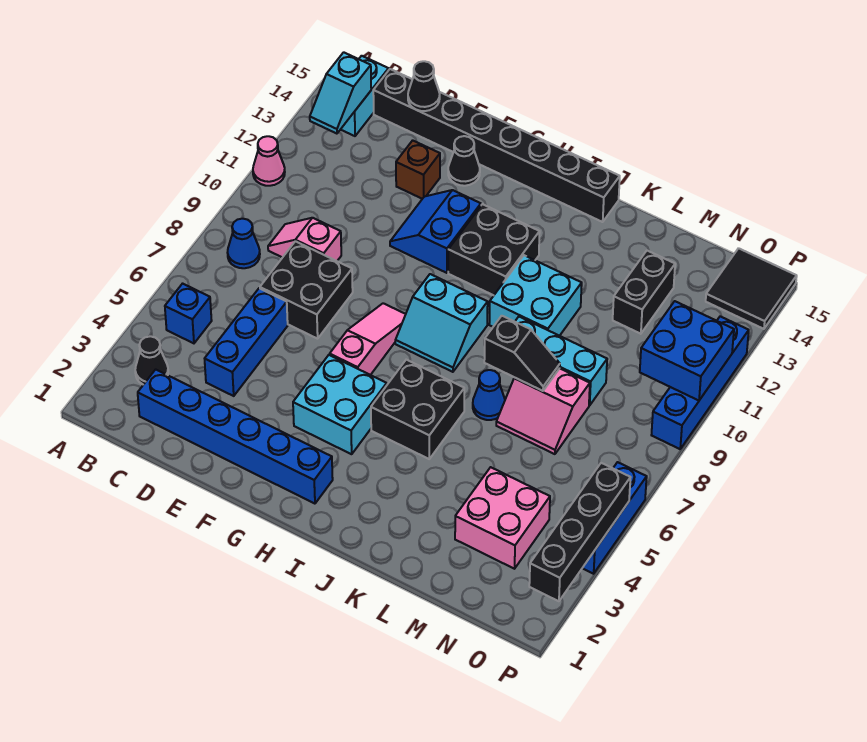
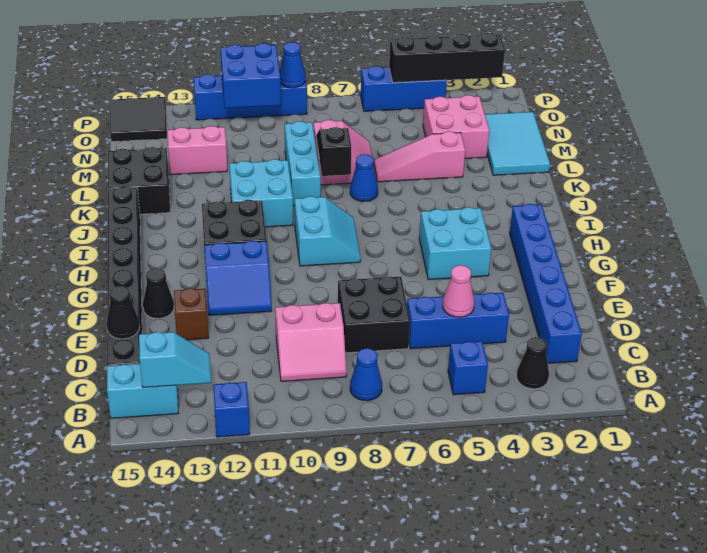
pink cone A11 level 1 -> pink cone D5 level 2
none -> blue brick A12 level 1
pink slope C9:D9 level 1 top D -> pink slope C9:D10 level 1 top D
pink slope G6:G8 level 1 top 6 -> pink slope L4:L6 level 1 top 4
black brick I5:J6 level 1 -> black brick K14:L15 level 1
none -> cyan tile L1:N2 level 1
black brick M12:M13 level 1 -> pink brick M12:M13 level 1
none -> blue cone P9 level 2

